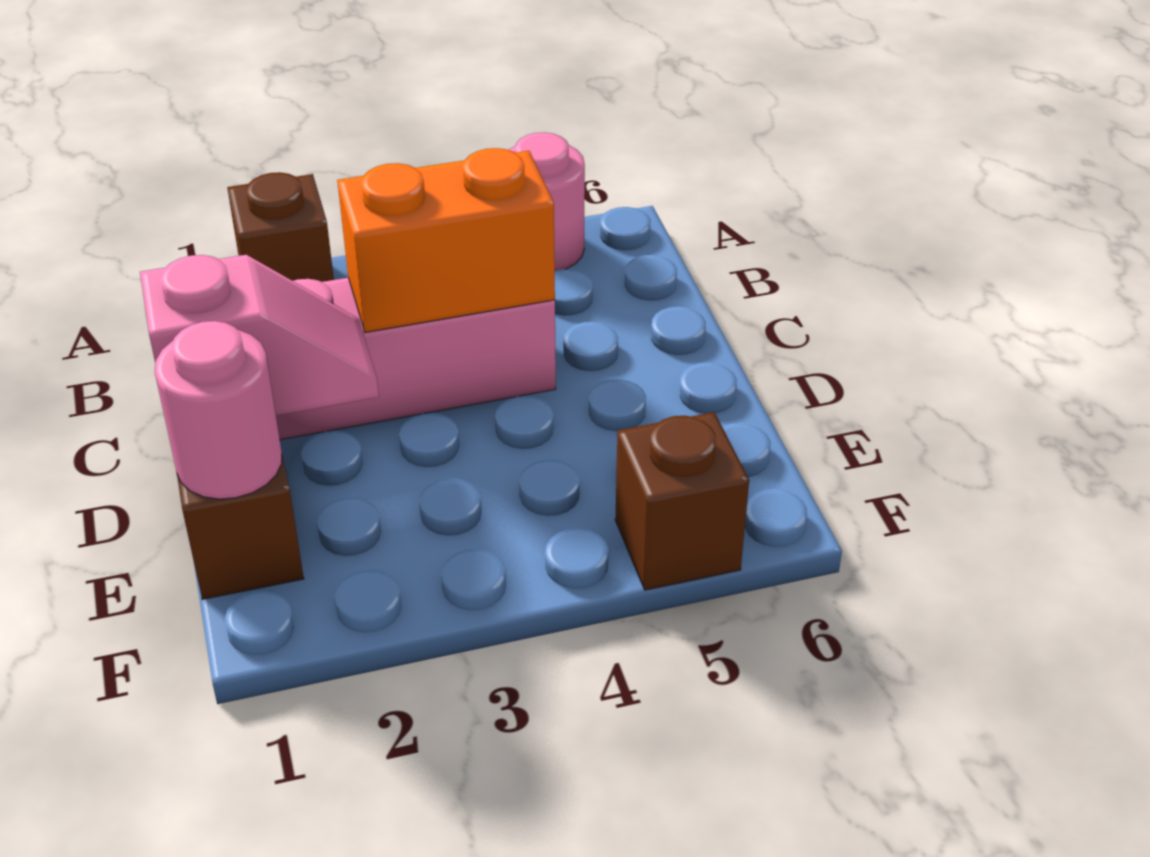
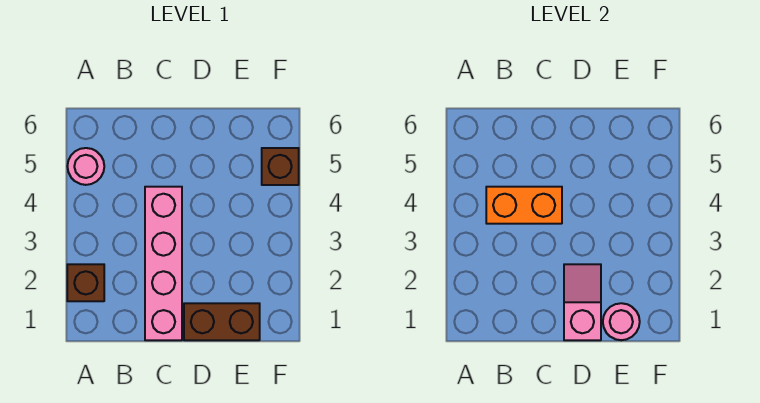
orange brick C3:C4 level 2 -> orange brick B4:C4 level 2

